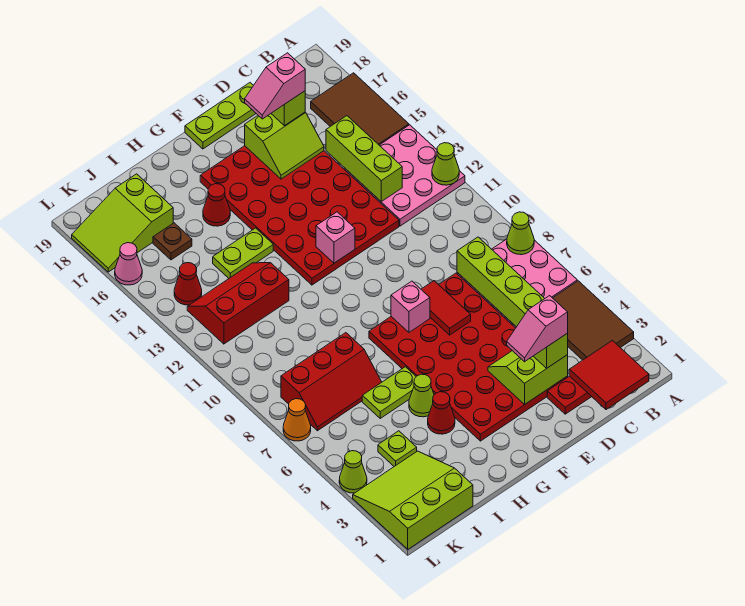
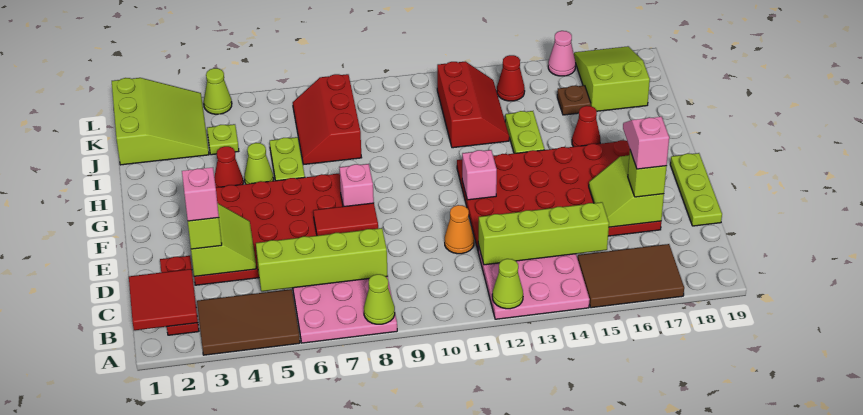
lime brick C13:C15 level 2 -> lime brick C12:C15 level 2
orange cone L7 level 1 -> orange cone D11 level 1

